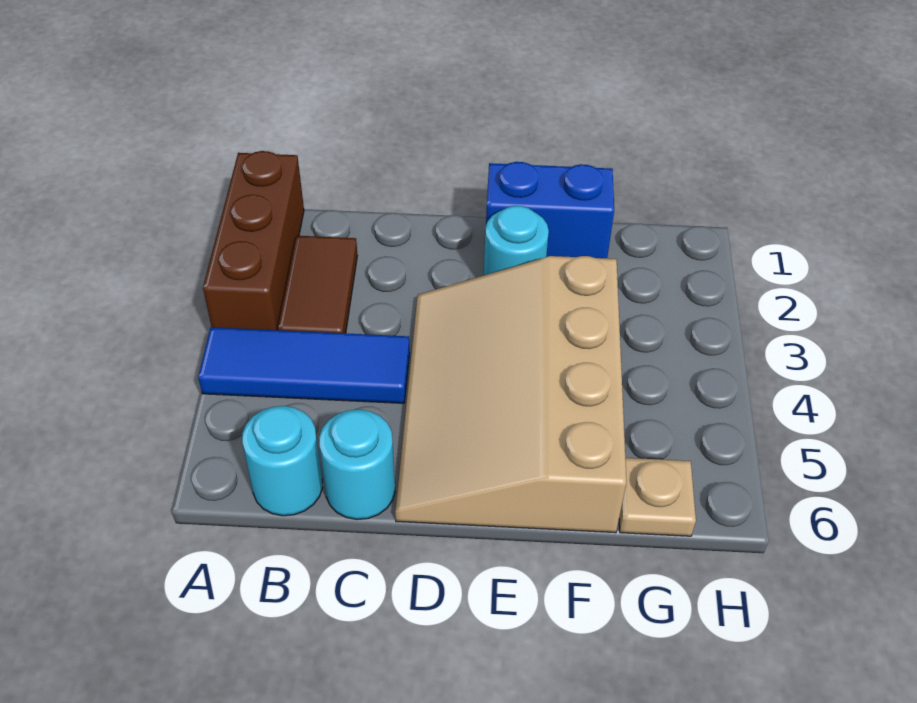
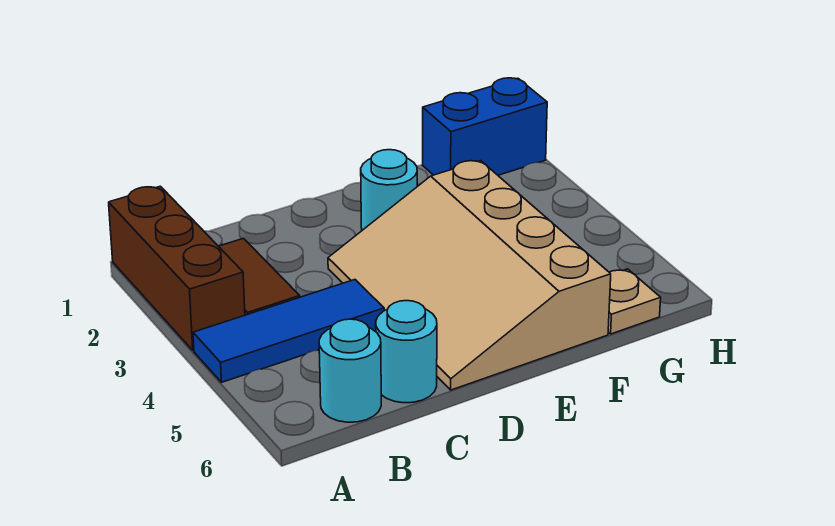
blue brick E1:F1 level 1 -> blue brick G1:H1 level 1

